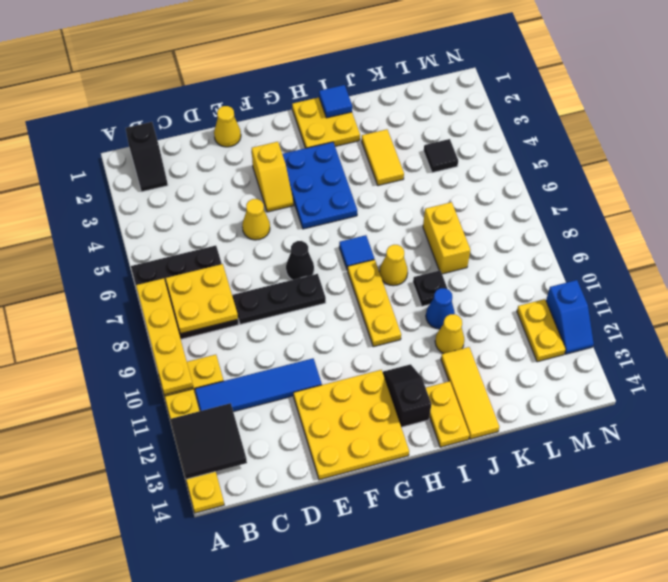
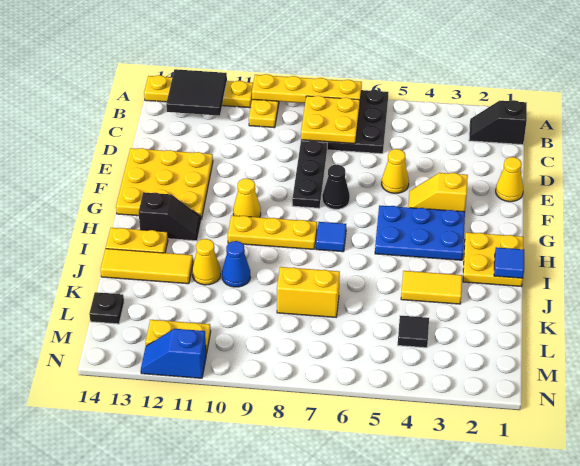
blue tile B11:E11 level 1 -> none
yellow cone I8 level 1 -> yellow cone G10 level 1
black plate J9 level 1 -> black plate L14 level 1

